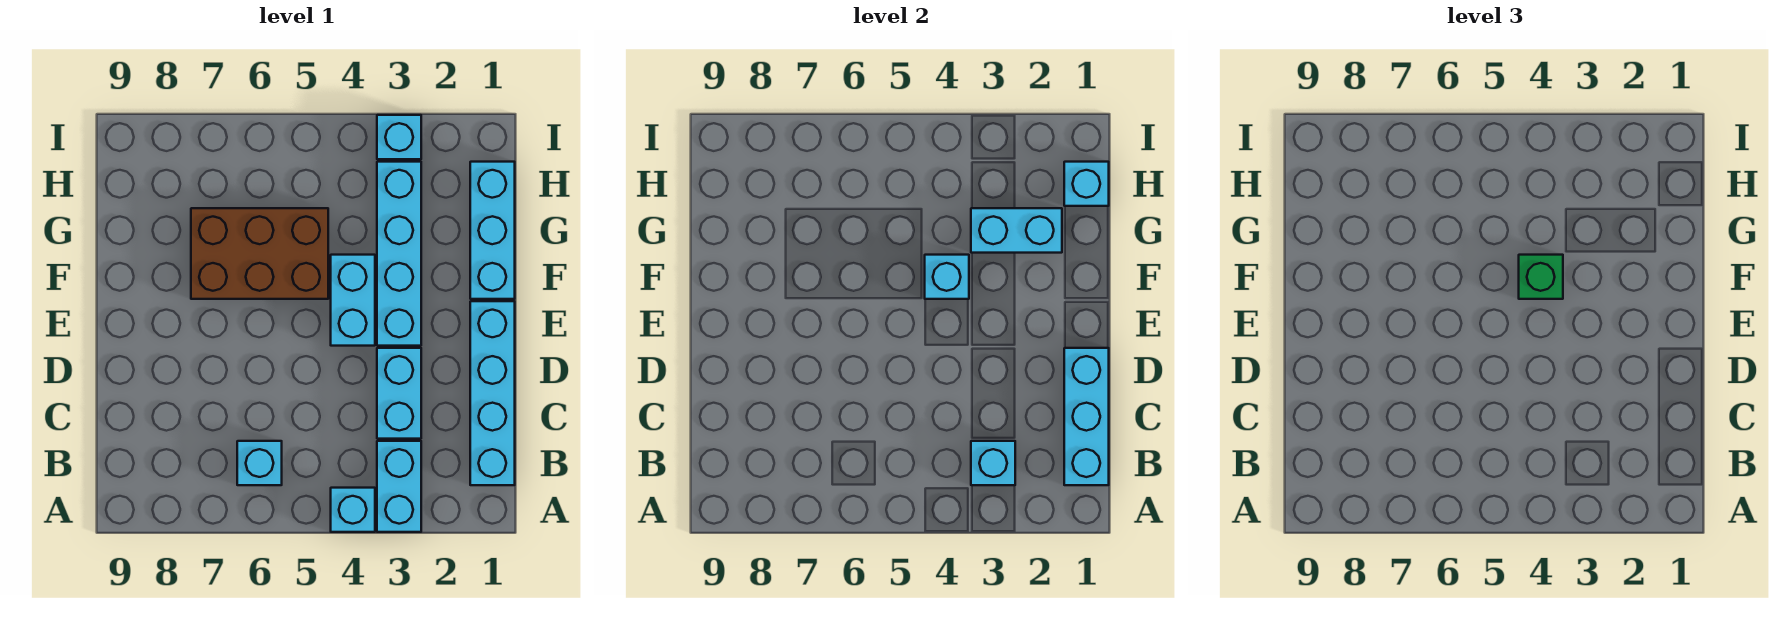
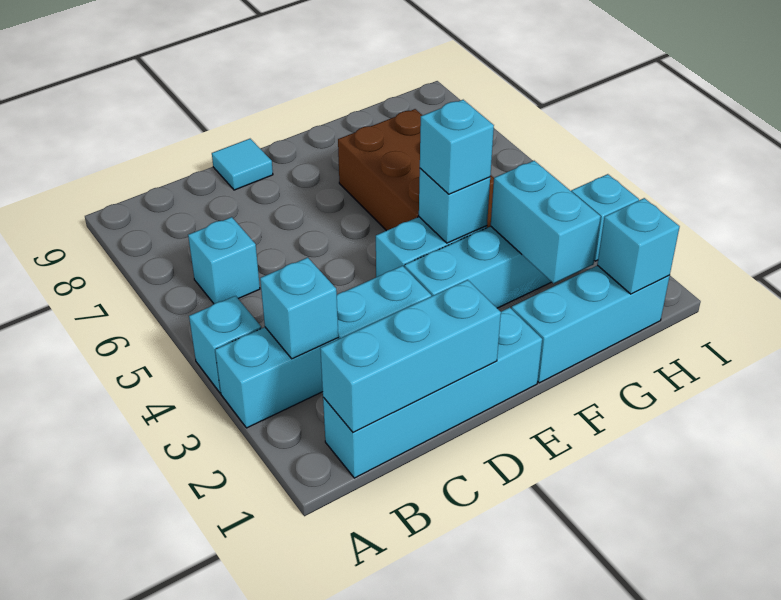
none -> cyan tile D9 level 1
green brick F4 level 3 -> cyan brick F4 level 3

